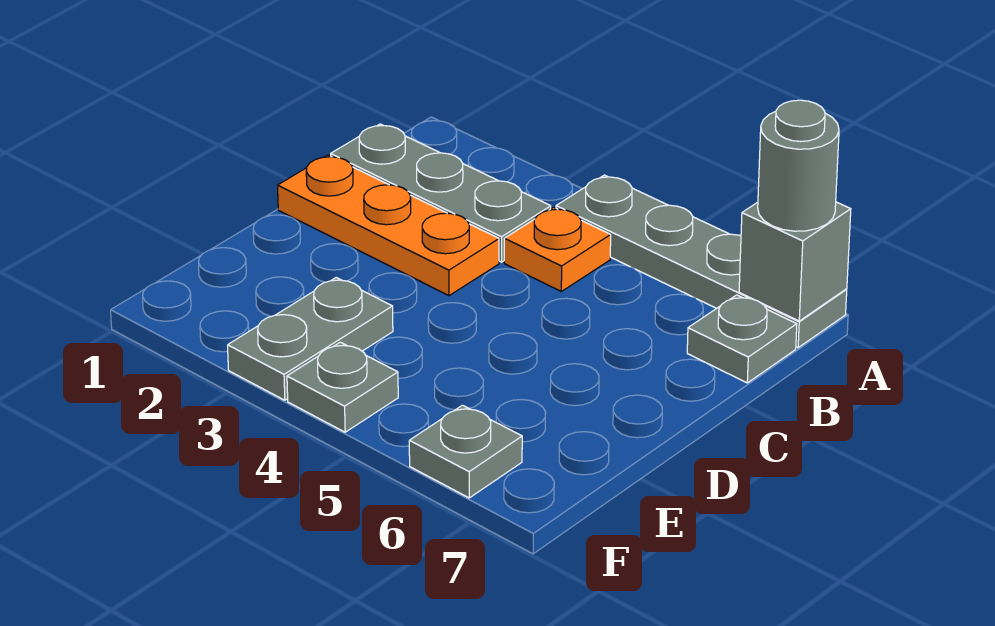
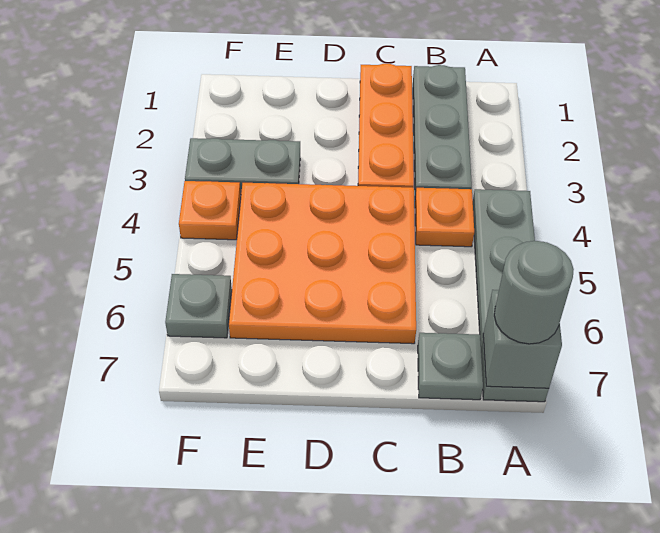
none -> orange plate C4:E6 level 1
grey plate F4 level 1 -> orange plate F4 level 1

